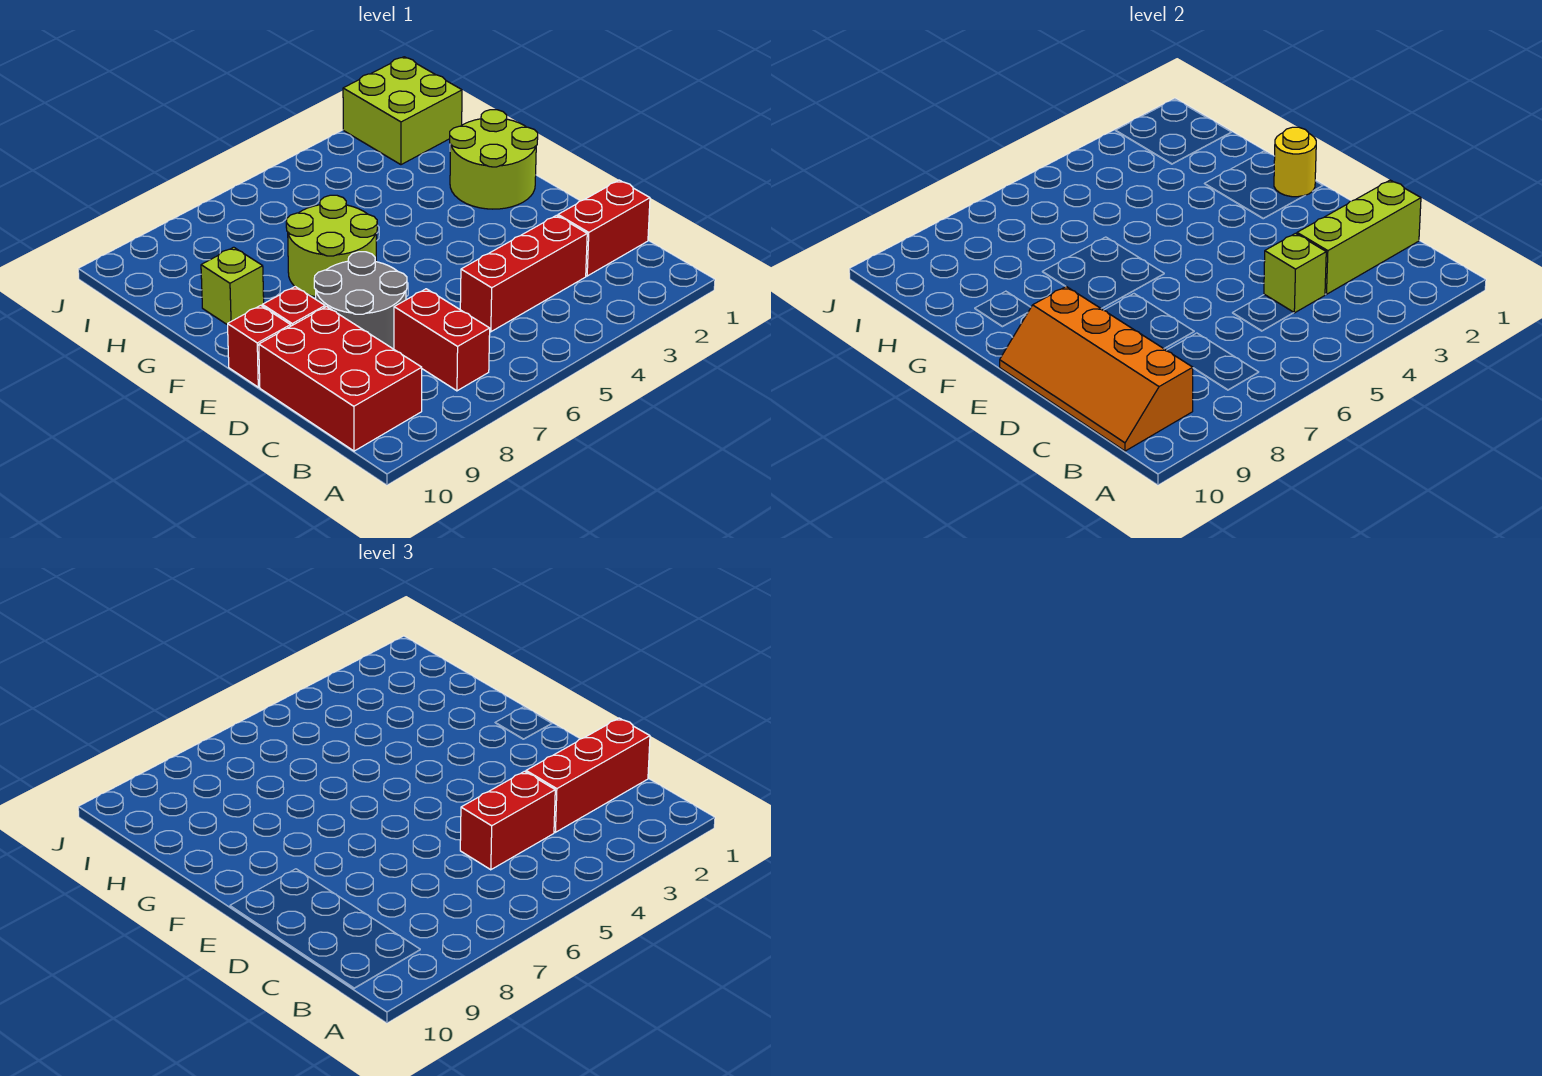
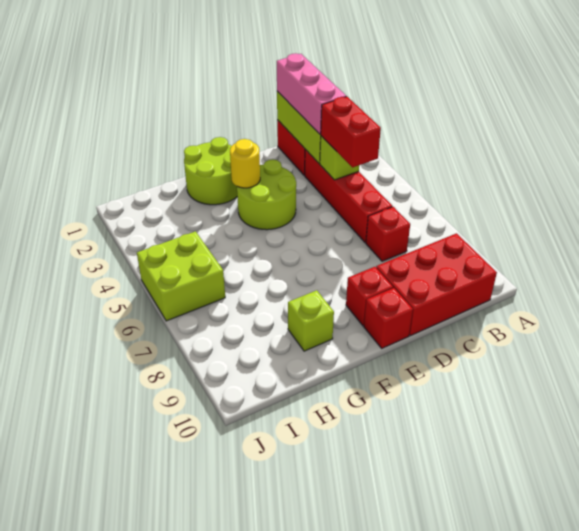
red brick B7:C7 level 1 -> red brick C7 level 1
orange slope B9:E10 level 2 top 9 -> none
red brick C1:C3 level 3 -> pink brick C1:C3 level 3
red brick C3:C5 level 1 -> red brick C3:C6 level 1
grey round brick D7:E8 level 1 -> none
yellow round brick F1 level 2 -> yellow round brick F3 level 2
lime round brick F6:G7 level 1 -> lime round brick E3:F4 level 1
lime brick I1:J2 level 1 -> lime brick I5:J6 level 1

